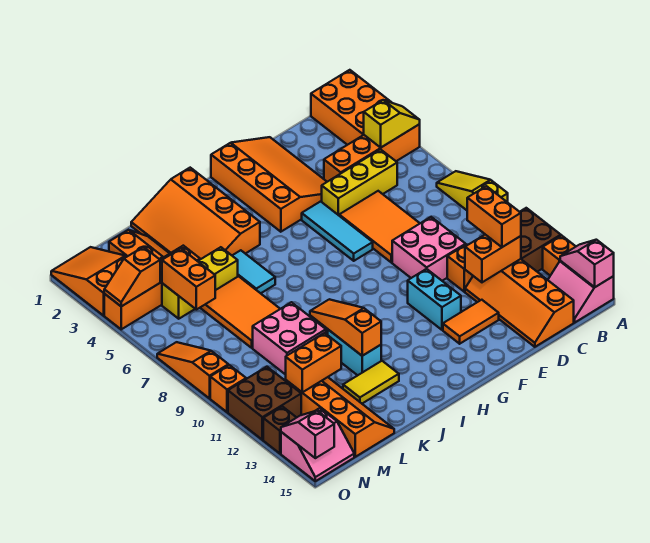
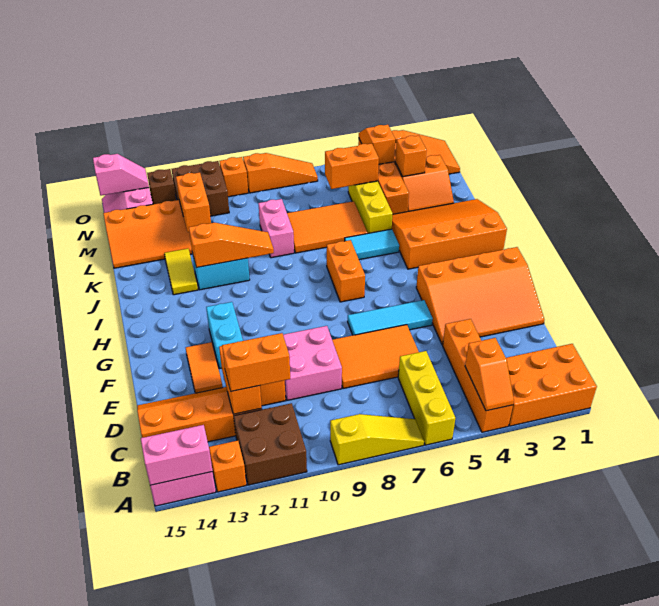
yellow slope A4:B4 level 2 top B -> orange slope A4:B4 level 2 top B
pink slope A14:A15 level 2 top 15 -> pink brick A14:A15 level 2
yellow brick C5:E5 level 1 -> yellow brick A6:C6 level 1
cyan brick F11:F12 level 1 -> cyan brick F12:G12 level 1
none -> orange brick H7:I7 level 1
pink brick K9:L10 level 1 -> pink brick K9:L9 level 1
none -> orange brick M3 level 2

